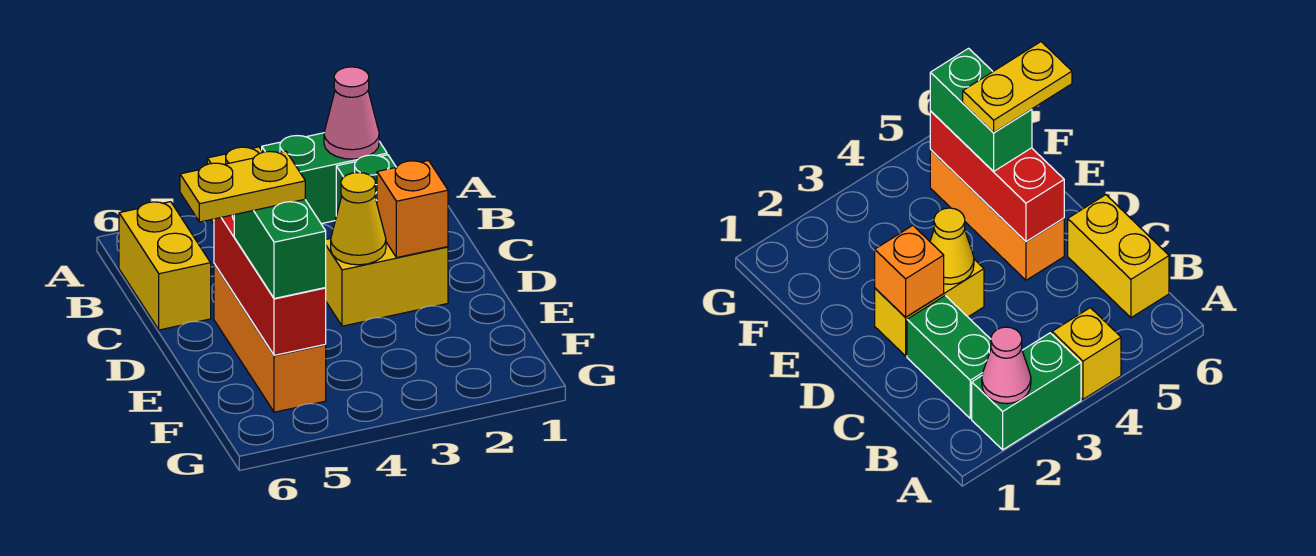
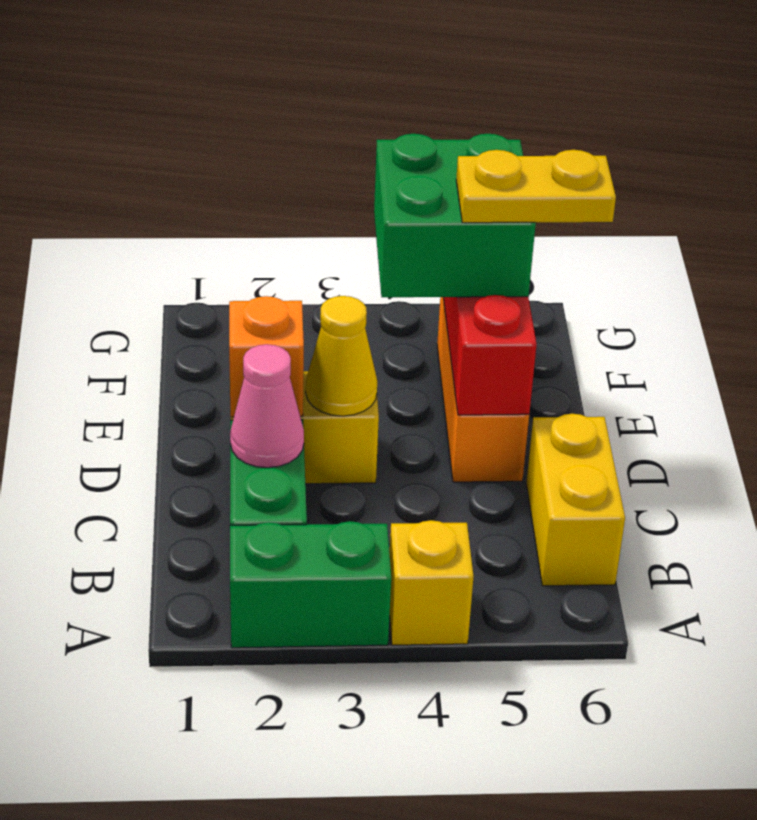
pink cone A2 level 2 -> pink cone C2 level 2
green brick E5:F5 level 3 -> green brick E4:F5 level 3

